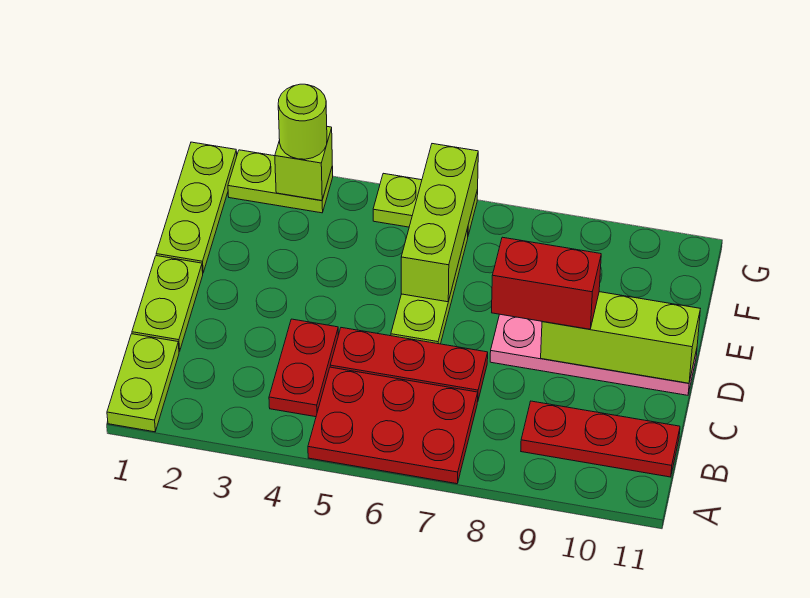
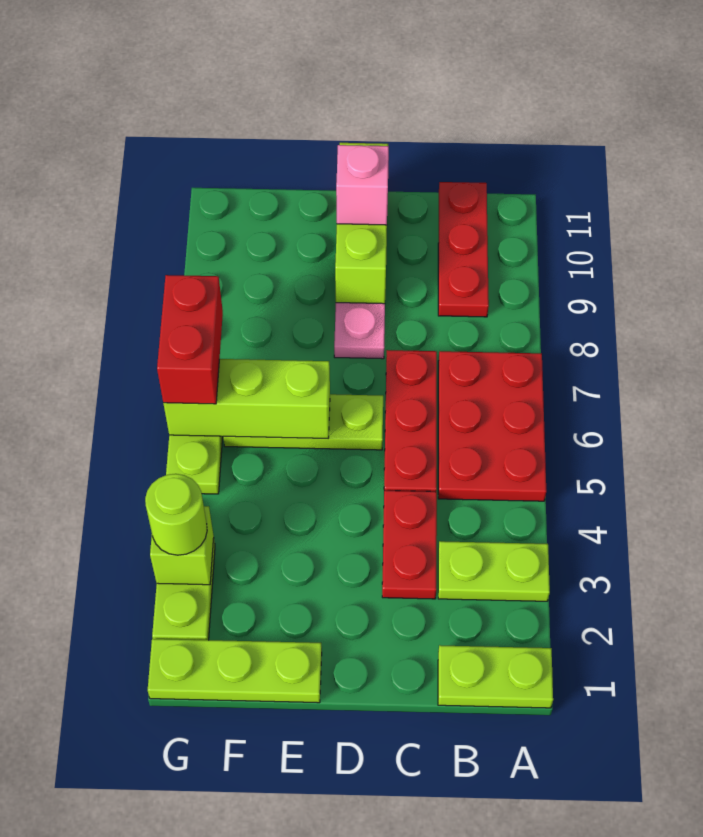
red plate B4:C4 level 1 -> red plate C3:C4 level 1
lime plate C1:D1 level 1 -> lime plate A3:B3 level 1
red brick D8:D9 level 3 -> red brick G6:G7 level 3
none -> pink brick D10 level 3

